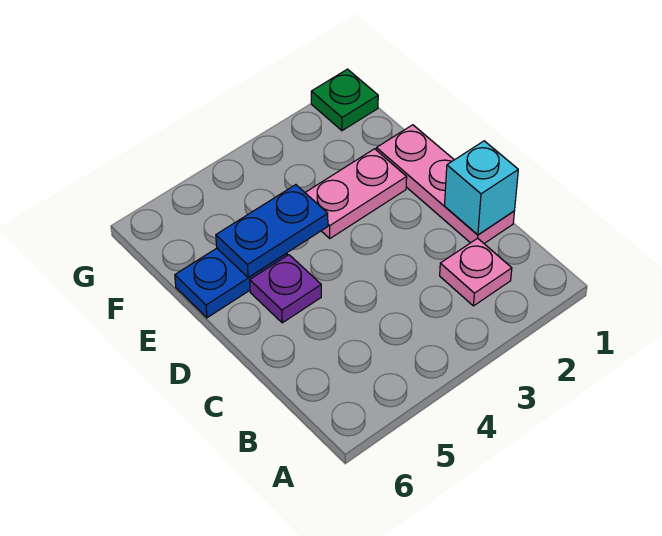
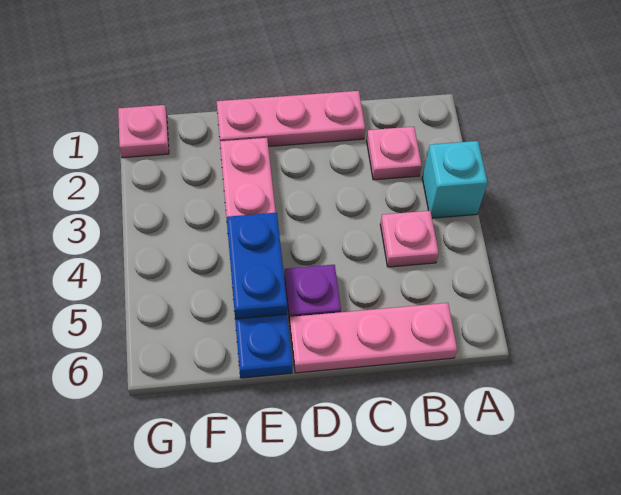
none -> pink plate B4 level 1
none -> pink plate B6:D6 level 1
cyan brick C1 level 2 -> cyan brick A3 level 1
green plate G1 level 1 -> pink plate G1 level 1

